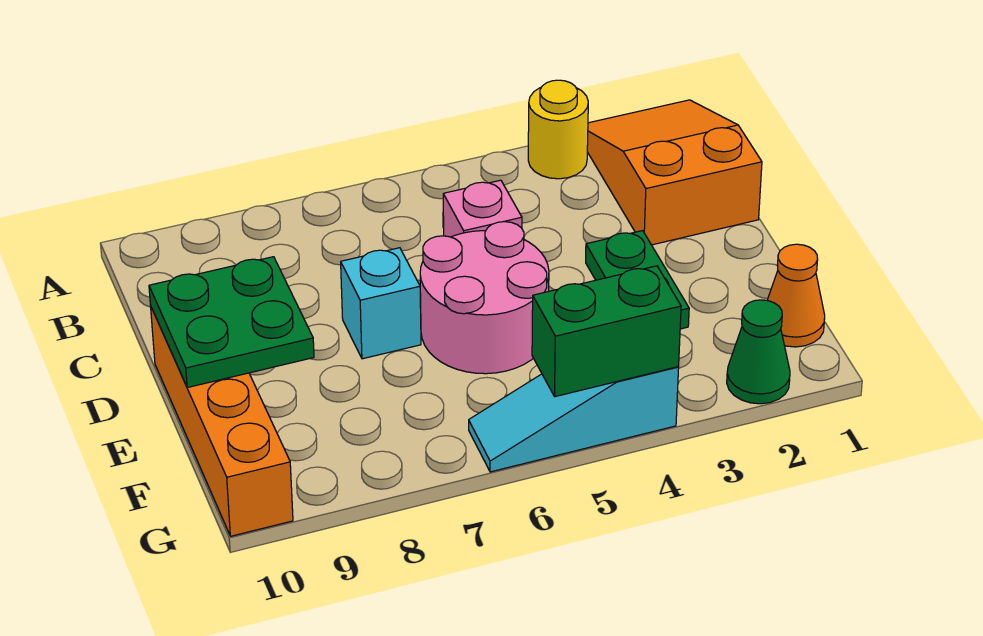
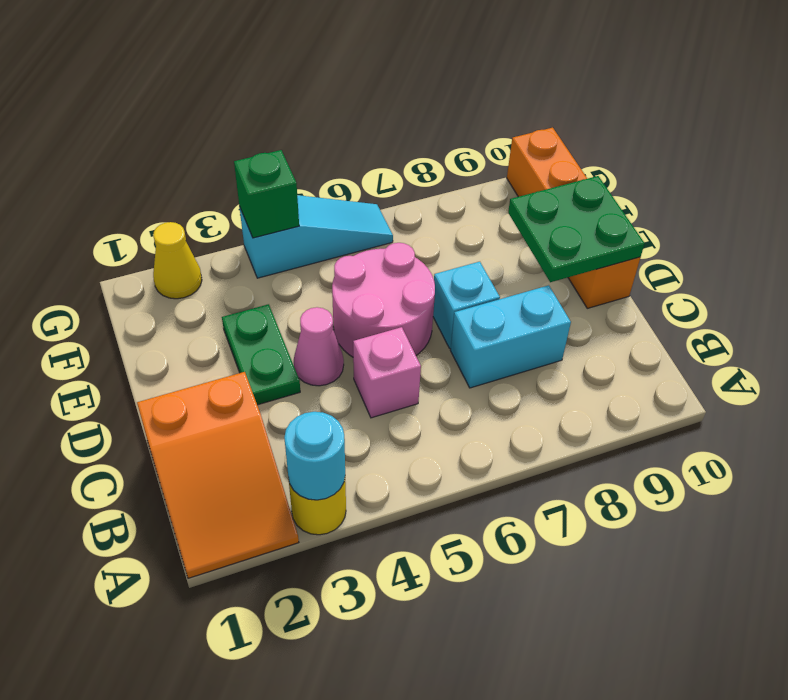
none -> cyan round brick A3 level 2
none -> cyan brick C7:C8 level 1
none -> pink cone D4 level 1
orange cone F1 level 1 -> none
green cone G2 level 1 -> yellow cone G2 level 1
green brick G4:G5 level 2 -> green brick G4 level 2

